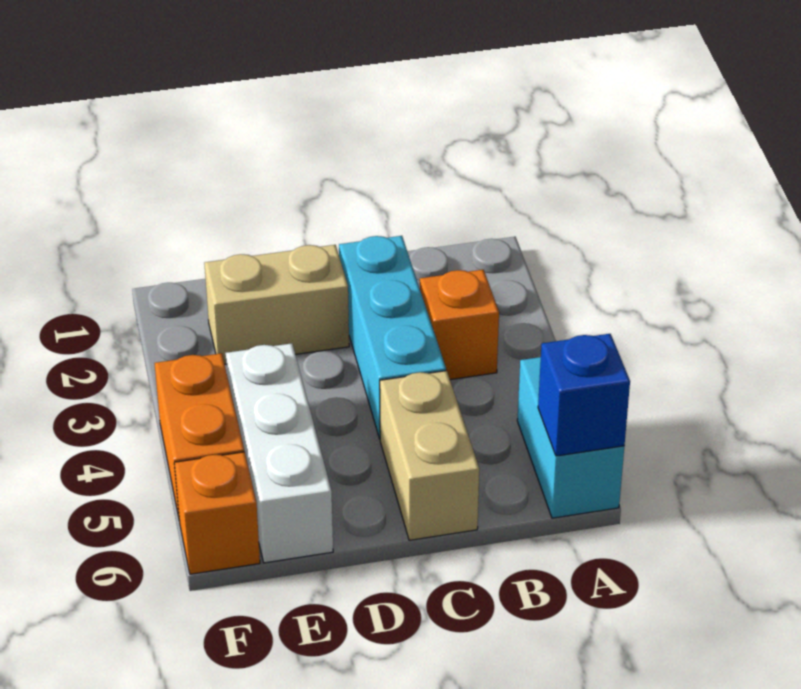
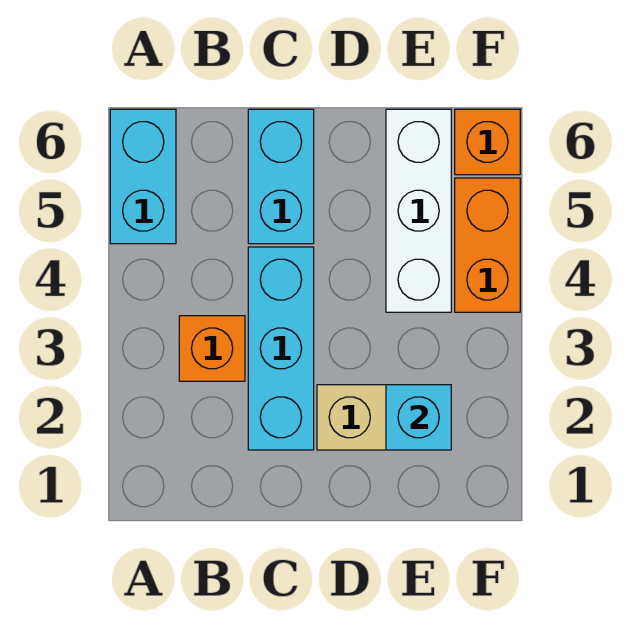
blue brick A6 level 2 -> none
tan brick C5:C6 level 1 -> cyan brick C5:C6 level 1
none -> cyan brick E2 level 2

